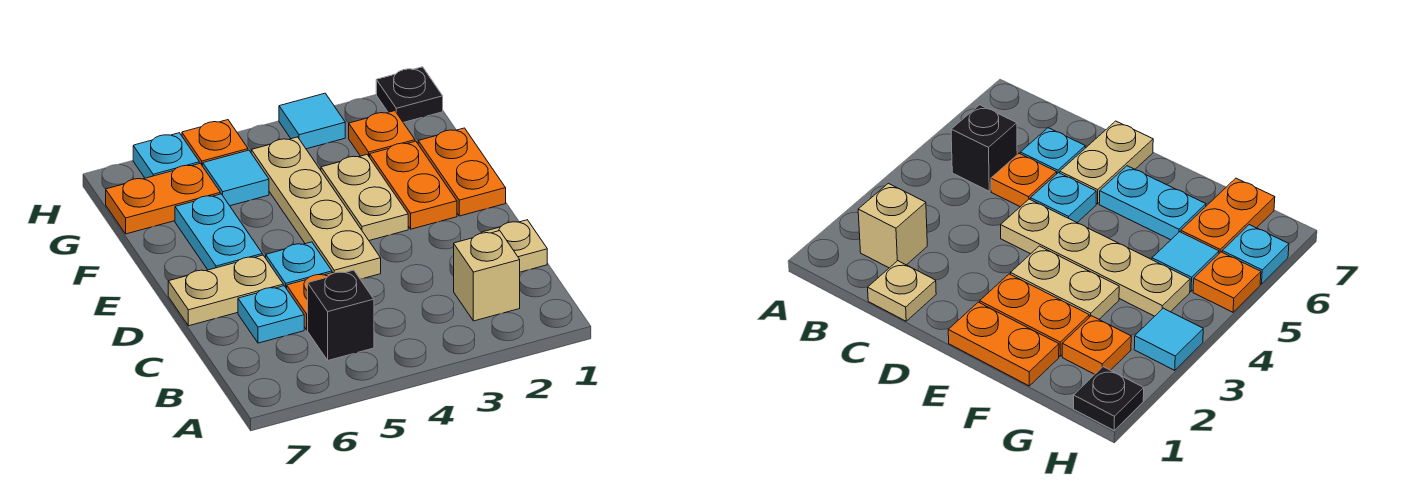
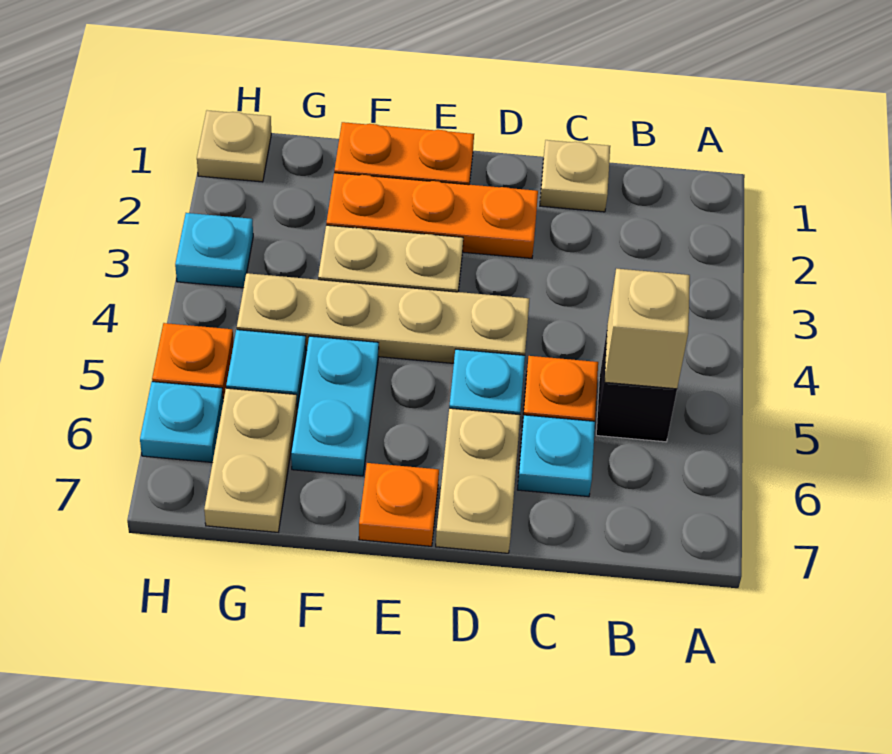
tan brick B2 level 1 -> tan brick B5 level 2
orange plate E2:F2 level 1 -> orange plate D2:F2 level 1
cyan plate E6:F6 level 1 -> cyan plate F5:F6 level 1
orange plate G2 level 1 -> orange plate E7 level 1
orange plate G6:G7 level 1 -> tan plate G6:G7 level 1
black plate H1 level 1 -> tan plate H1 level 1
cyan tile H3 level 1 -> cyan plate H3 level 1

